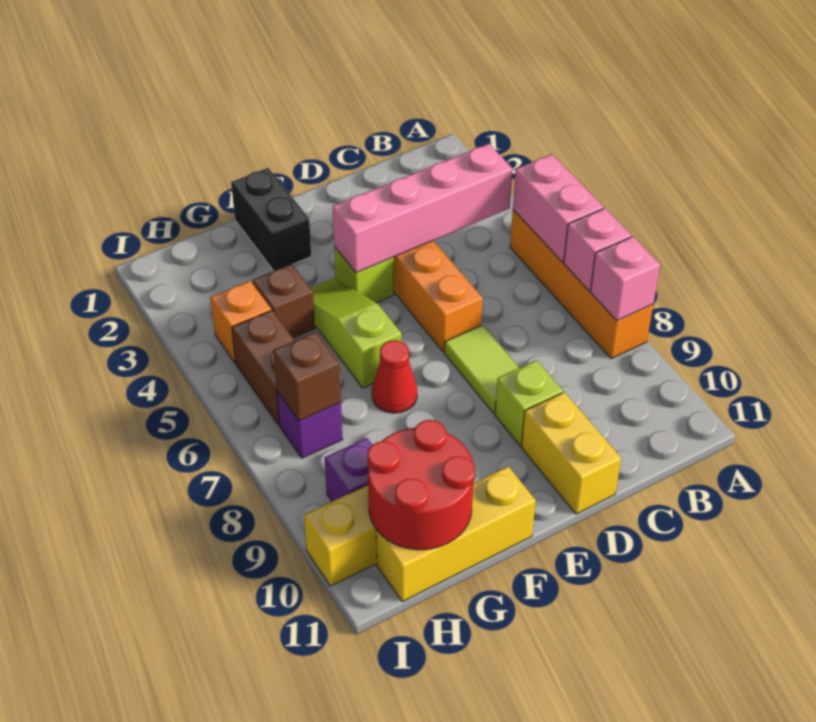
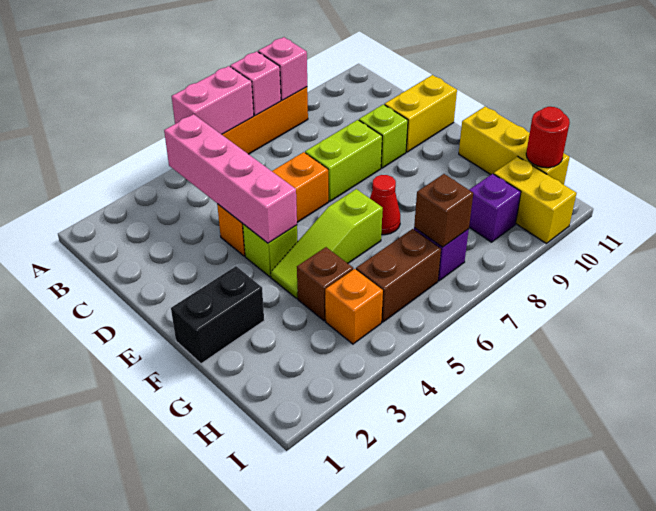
lime tile D7:D8 level 1 -> lime brick D7:D8 level 1
red round brick G10:H11 level 2 -> red round brick H11 level 2

